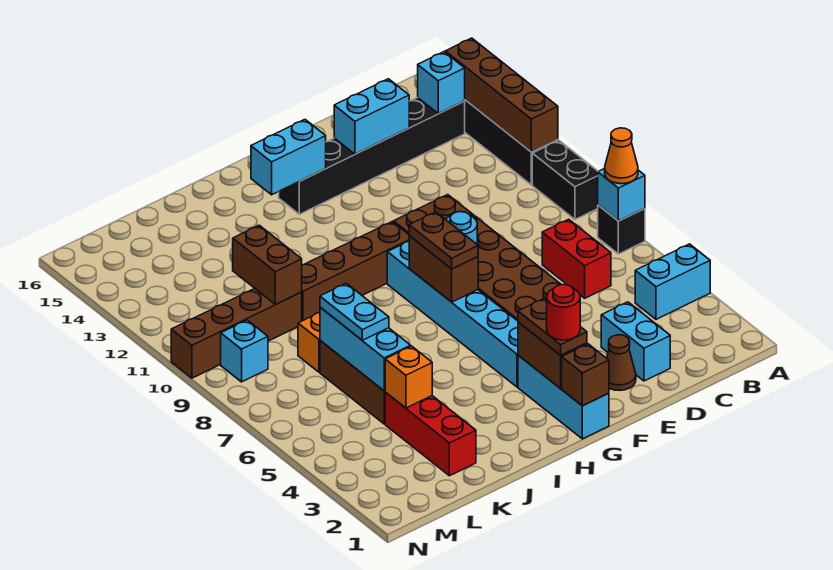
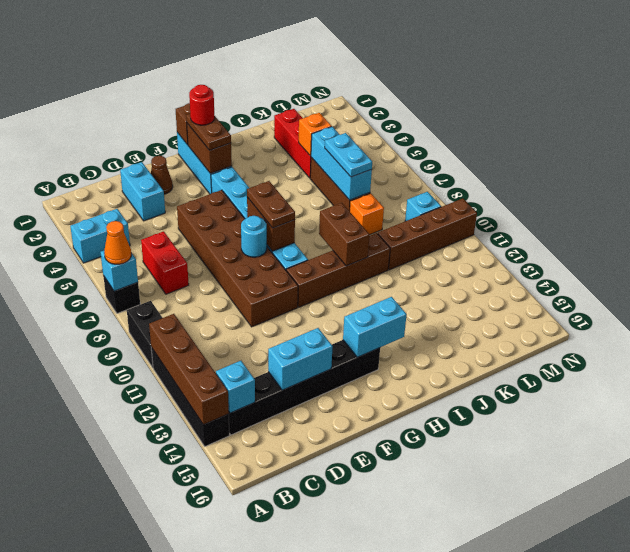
brown brick K10:K11 level 2 -> brown brick I9:I10 level 2

